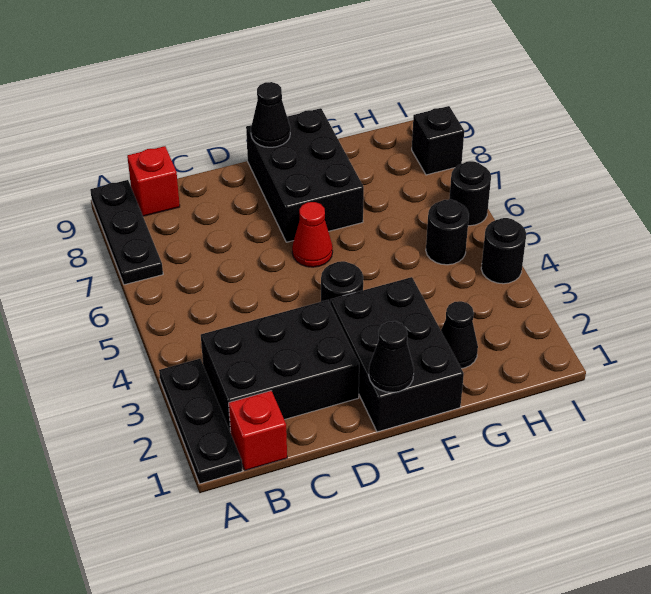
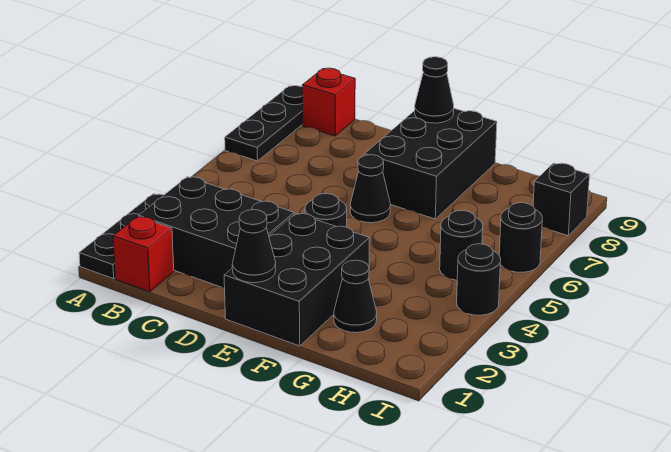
red cone E6 level 1 -> black cone E6 level 1

